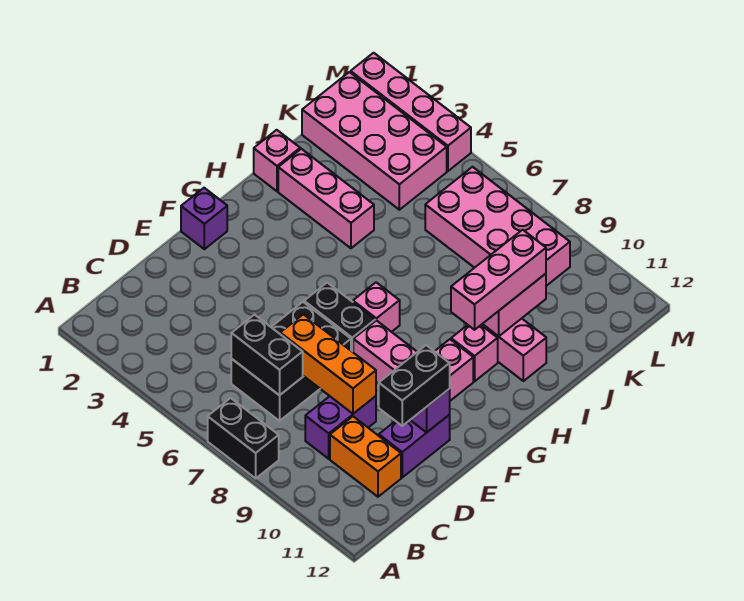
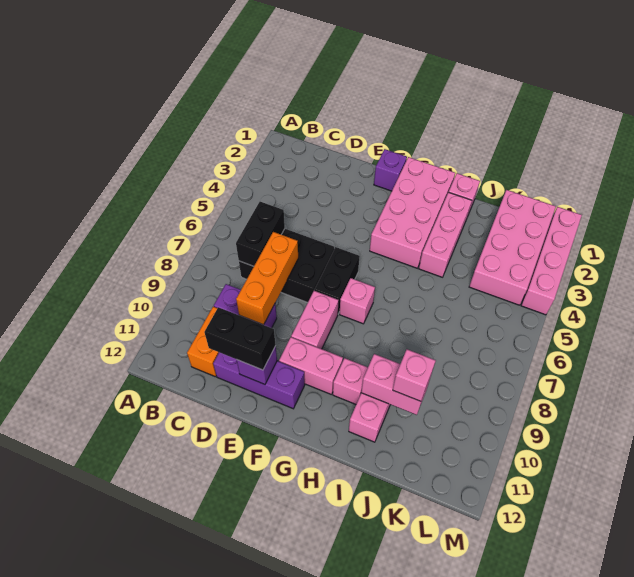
black brick A7:A8 level 1 -> none
purple brick D11:E11 level 1 -> purple brick D11:F11 level 1
pink brick H10:J10 level 3 -> pink brick J10 level 3
pink brick K6:L9 level 1 -> pink brick G1:H4 level 1

